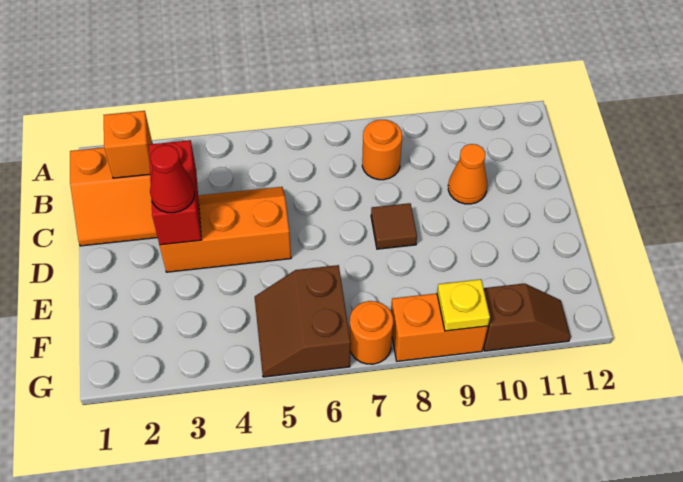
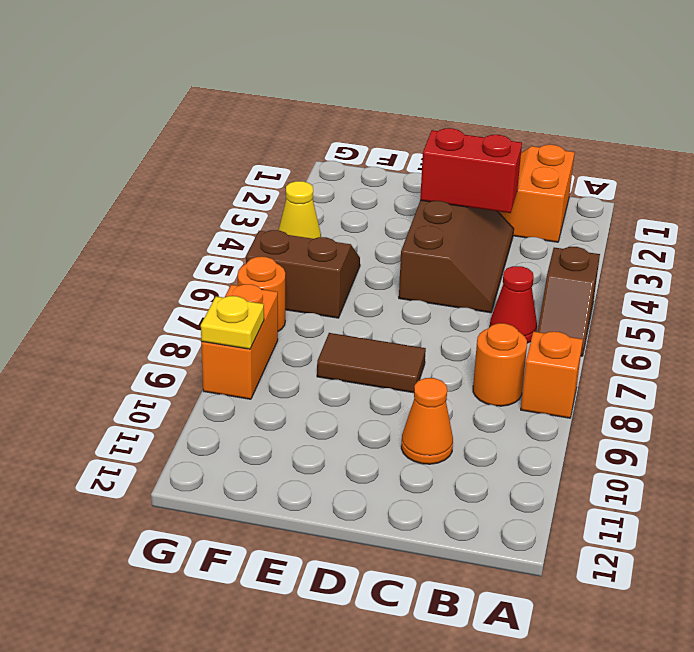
orange brick B2 level 2 -> orange brick A8 level 1
orange slope C3:D5 level 1 top D -> brown slope C3:D5 level 1 top D
red cone D3 level 3 -> red cone B6 level 1
brown tile D8 level 1 -> brown tile D8:E8 level 1
none -> yellow cone G4 level 1
brown slope G10:G11 level 1 top 10 -> brown slope A5:A6 level 1 top 5

